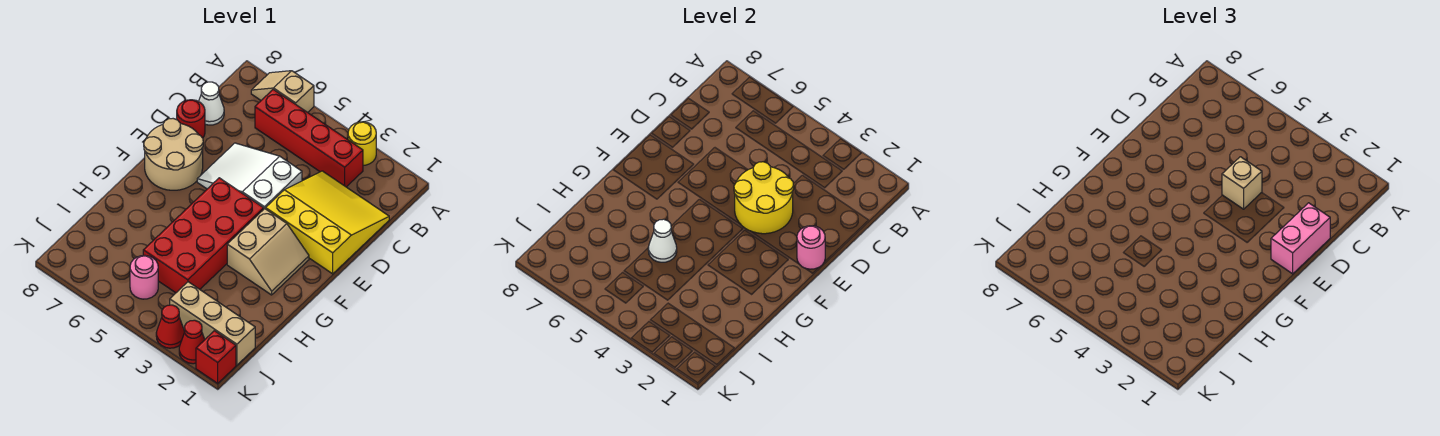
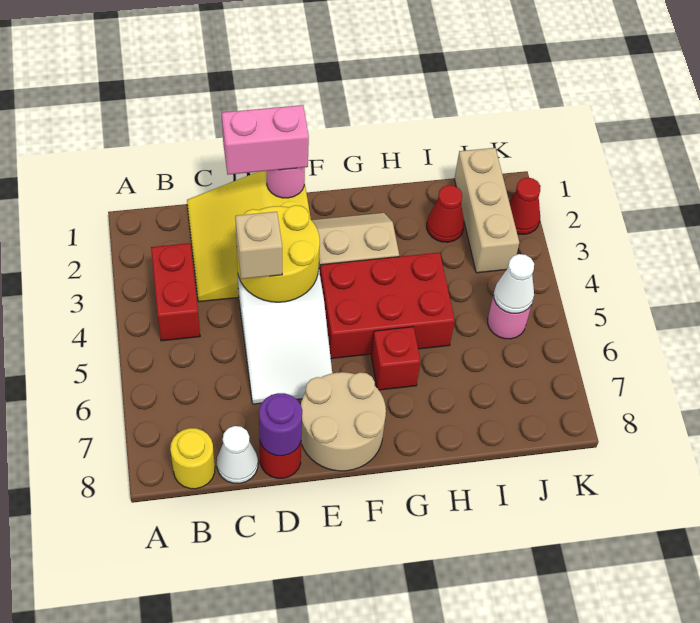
yellow round brick A3 level 1 -> yellow round brick B8 level 1
tan slope A6:A7 level 1 top 6 -> none
red brick B3:B6 level 1 -> red brick B3:B4 level 1
none -> purple round brick D8 level 2
red brick F4:I5 level 1 -> red brick F4:H5 level 1
white cone H5 level 2 -> white cone J5 level 2
red brick K1 level 1 -> red brick G6 level 1
red cone K3 level 1 -> red cone I2 level 1

